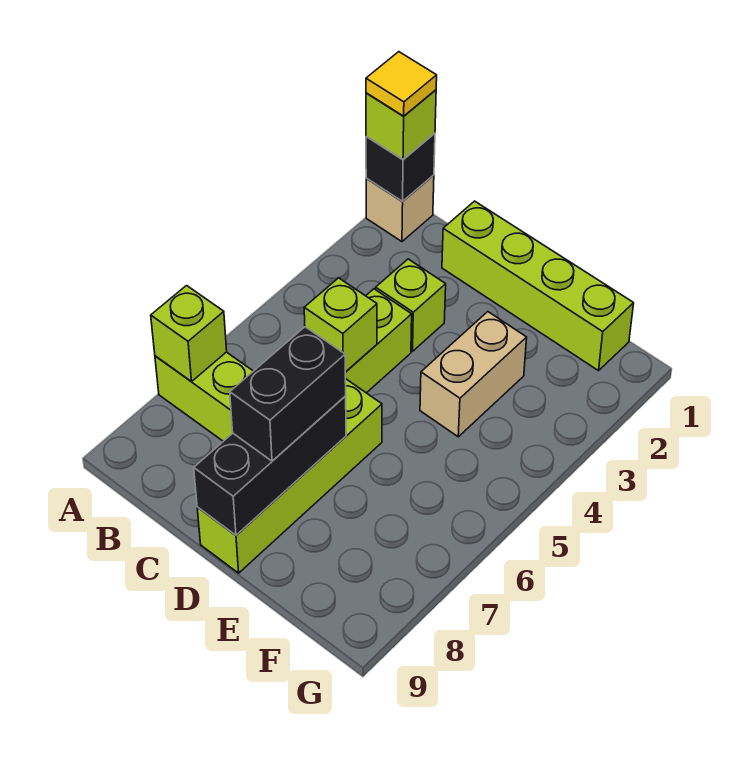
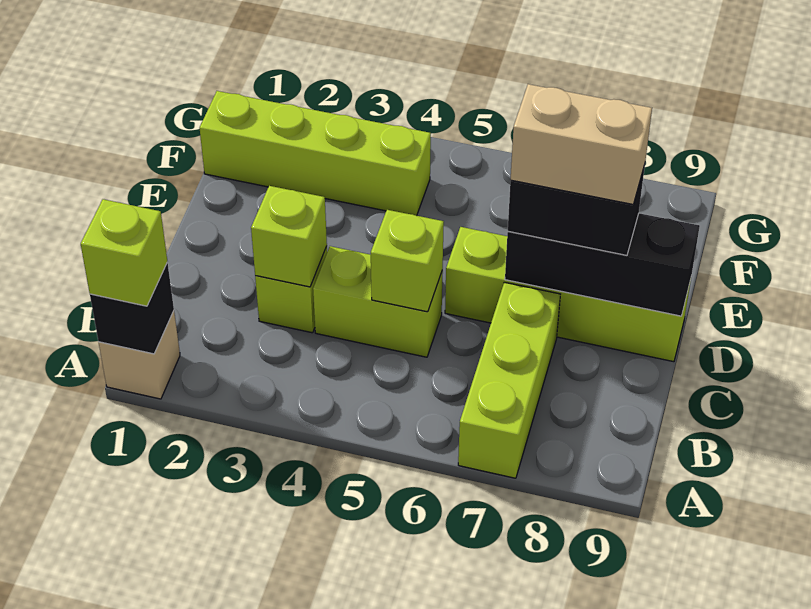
yellow tile A1 level 4 -> none
lime brick A7 level 2 -> lime brick C3 level 2
lime brick C1:F1 level 1 -> lime brick F1:F4 level 1
tan brick E3:E4 level 1 -> tan brick D7:D8 level 4

